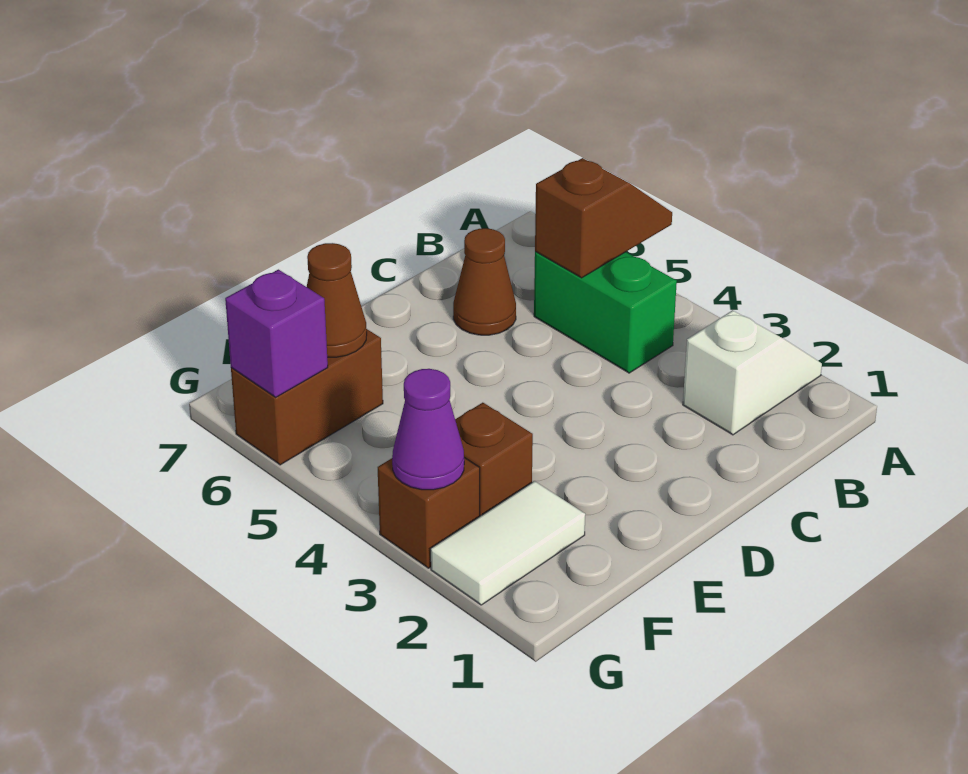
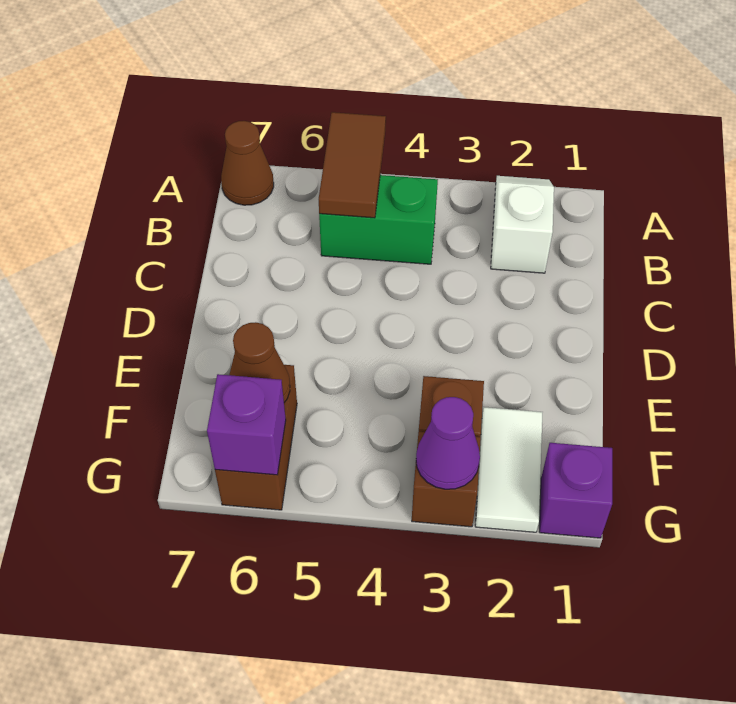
brown slope A5:B5 level 2 top B -> brown tile A5:B5 level 2
brown cone C6 level 1 -> brown cone A7 level 1
none -> purple brick G1 level 1

